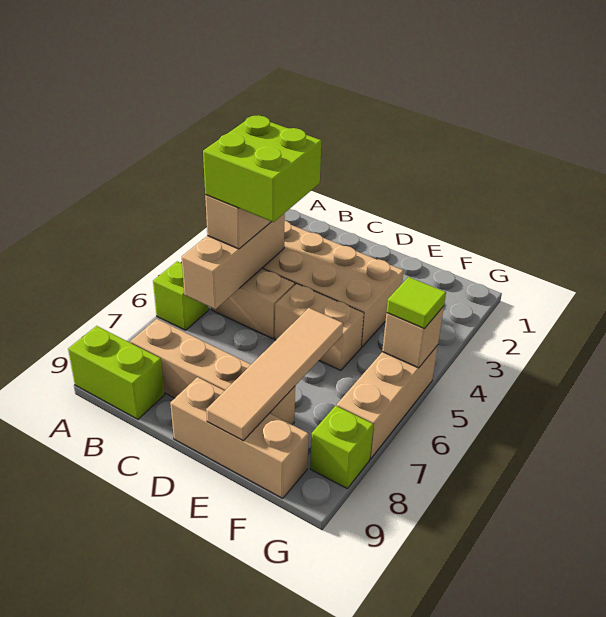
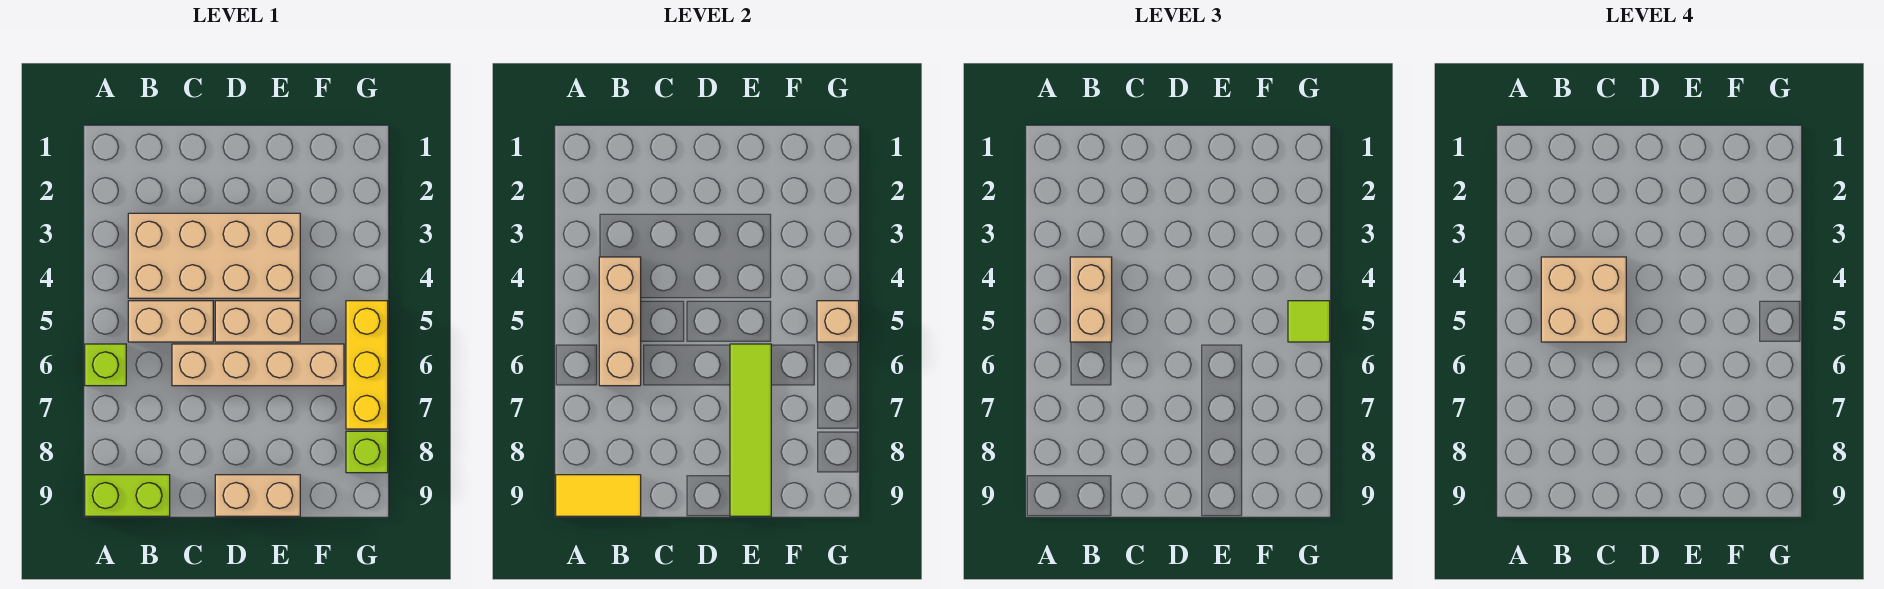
none -> yellow tile A9:B9 level 2
lime brick B4:C5 level 4 -> tan brick B4:C5 level 4
tan brick B8:E8 level 1 -> tan brick C6:F6 level 1
tan brick D9:F9 level 1 -> tan brick D9:E9 level 1
tan tile E6:E9 level 2 -> lime tile E6:E9 level 2
tan brick G5:G7 level 1 -> yellow brick G5:G7 level 1

